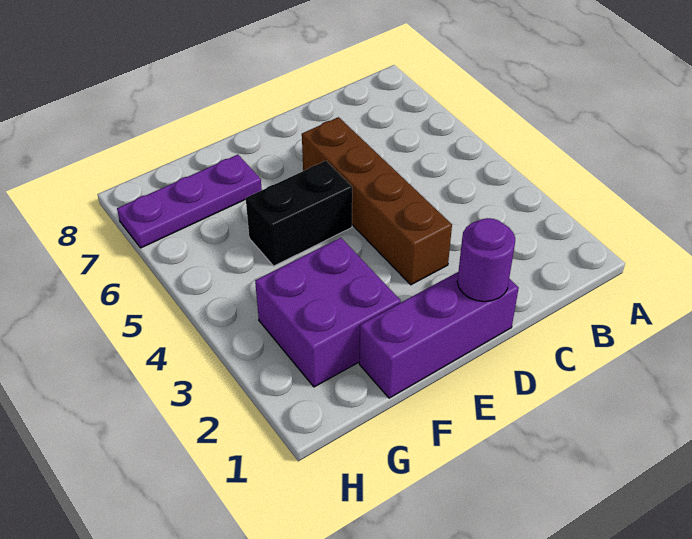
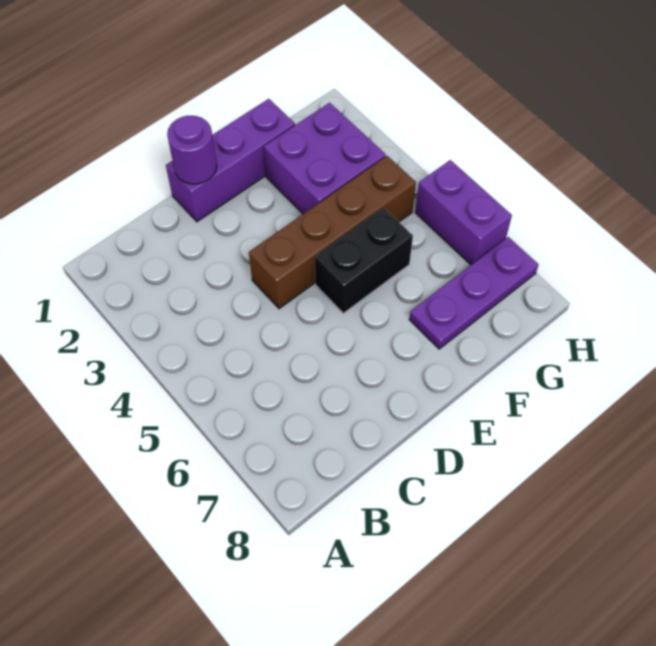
brown brick D3:D6 level 1 -> brown brick D4:G4 level 1
none -> purple brick H5:H6 level 1

